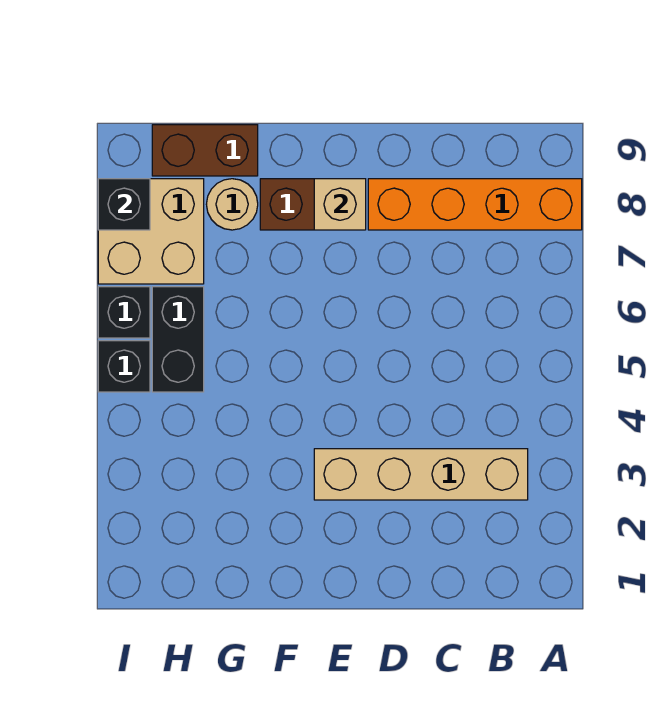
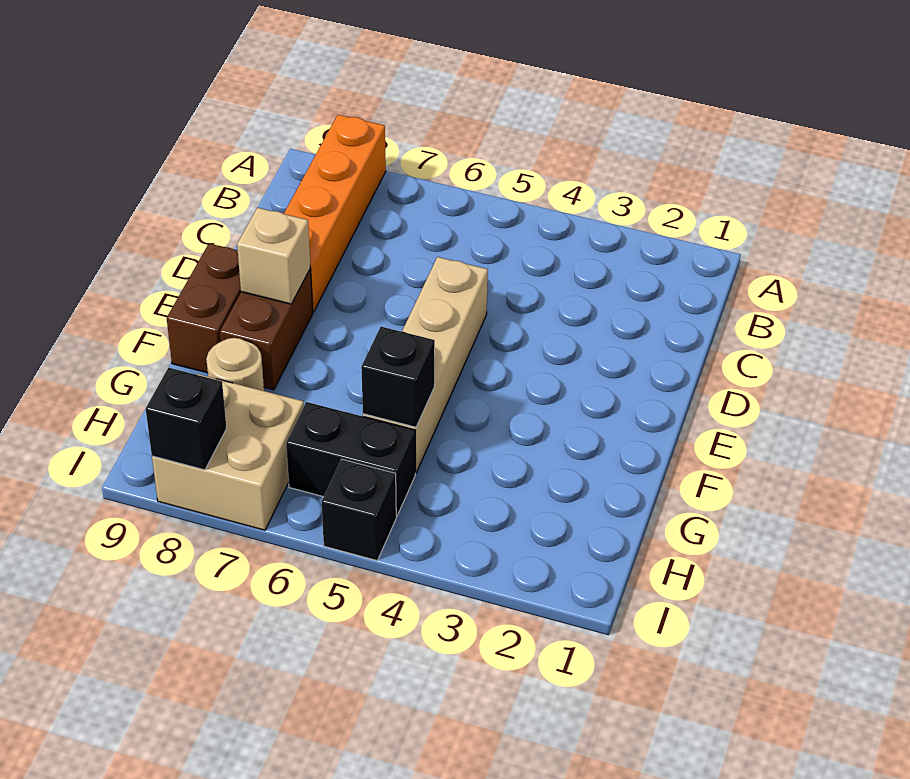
tan brick B3:E3 level 1 -> tan brick D5:G5 level 1
brown brick G9:H9 level 1 -> brown brick E9:F9 level 1
black brick I6 level 1 -> black brick G5 level 2

